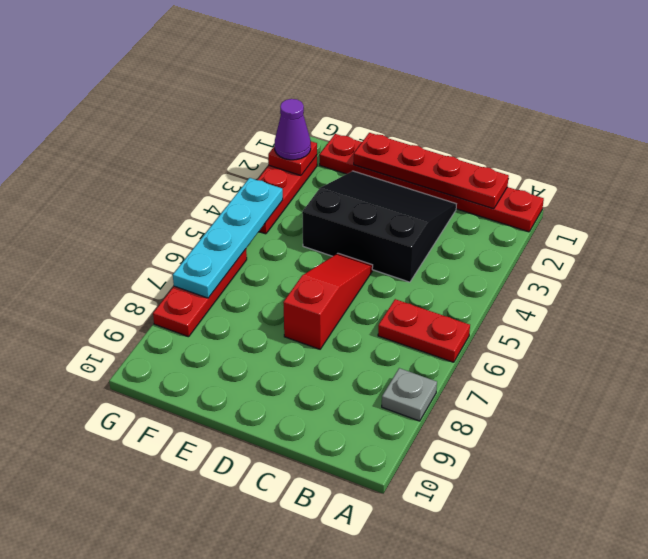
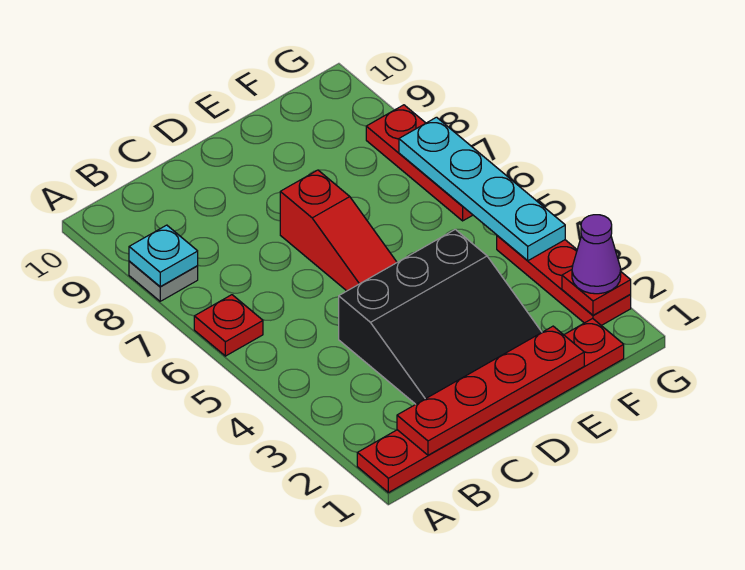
red plate A6:B6 level 1 -> red plate A6 level 1
none -> cyan plate A8 level 2

